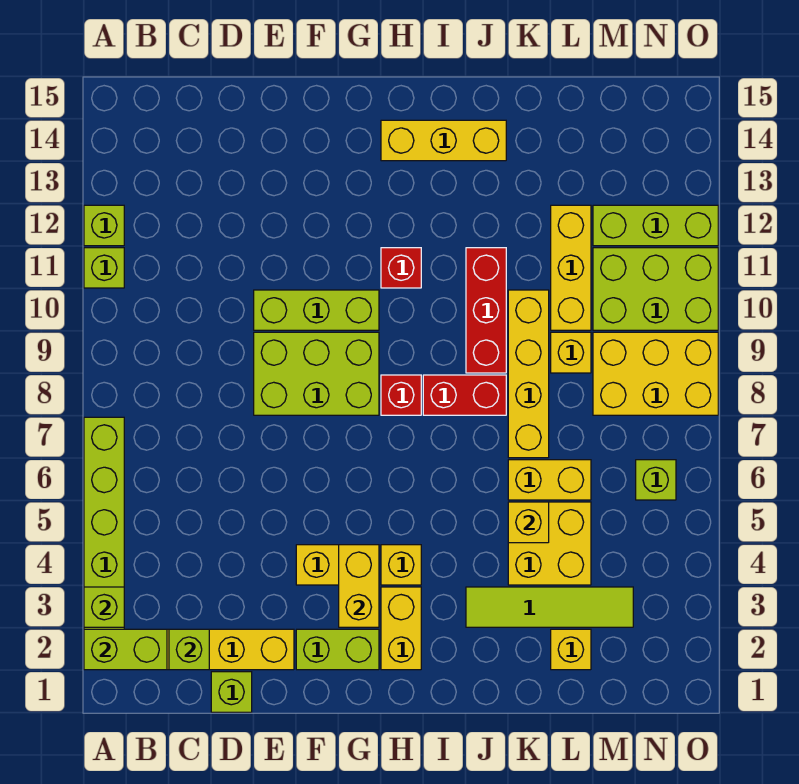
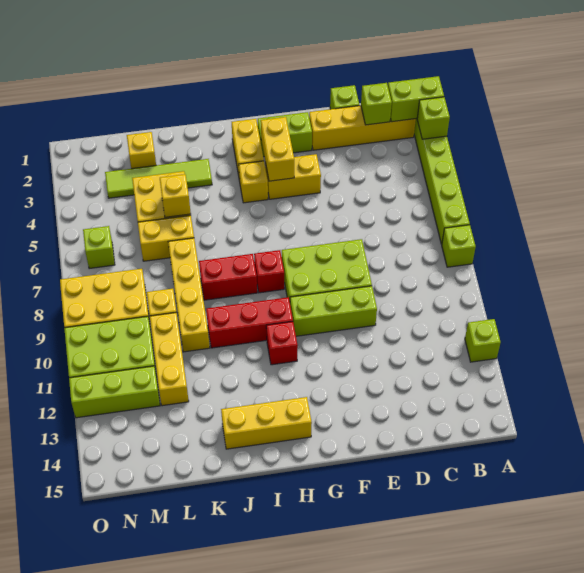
lime brick A11 level 1 -> lime brick A8 level 1
red brick J9:J11 level 1 -> red brick H10:J10 level 1

